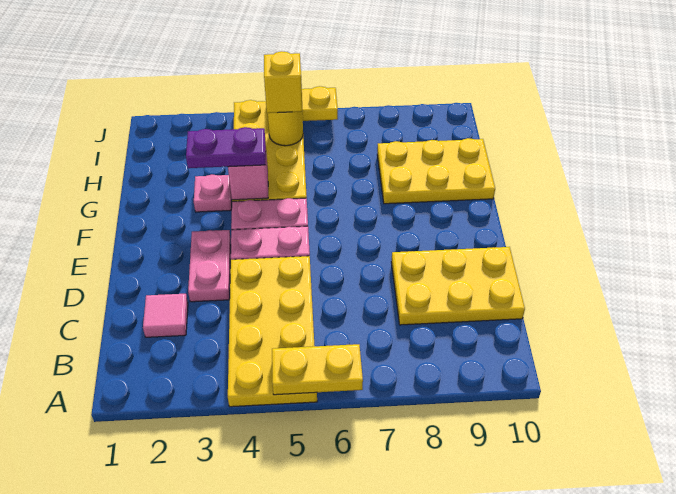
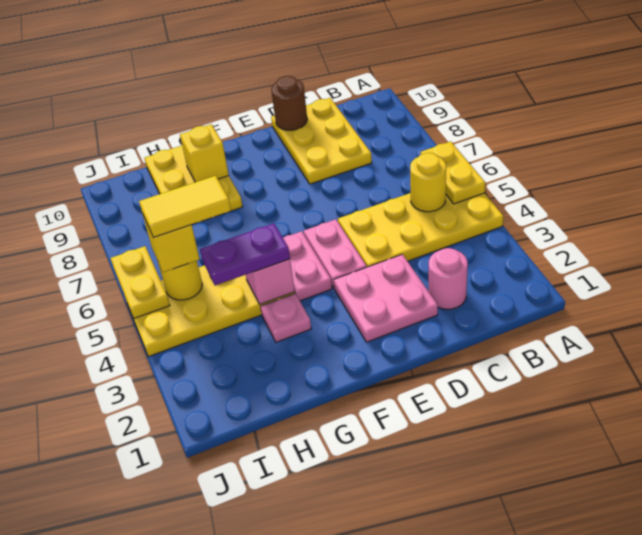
none -> yellow round brick B5 level 2
pink tile C2 level 1 -> pink round brick C2 level 1
pink plate D3:E3 level 1 -> pink plate D2:E3 level 1
none -> brown round brick D10 level 2
purple plate G3:G4 level 3 -> purple plate G4:H4 level 3
none -> yellow brick G9 level 2
none -> yellow tile H5:I5 level 4

